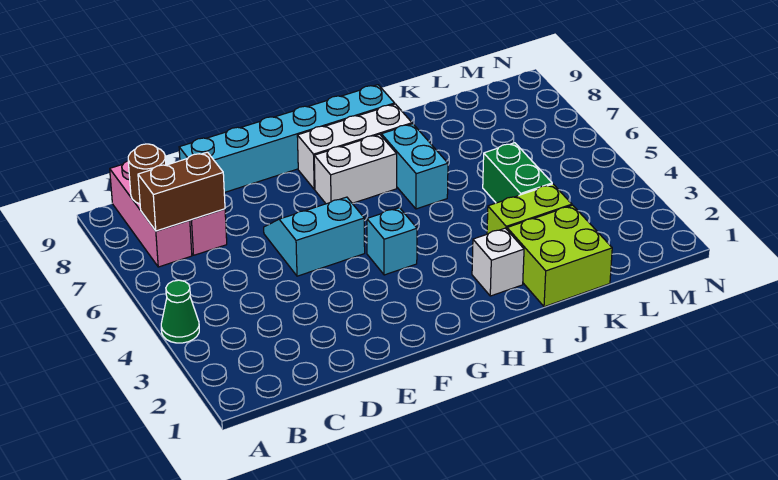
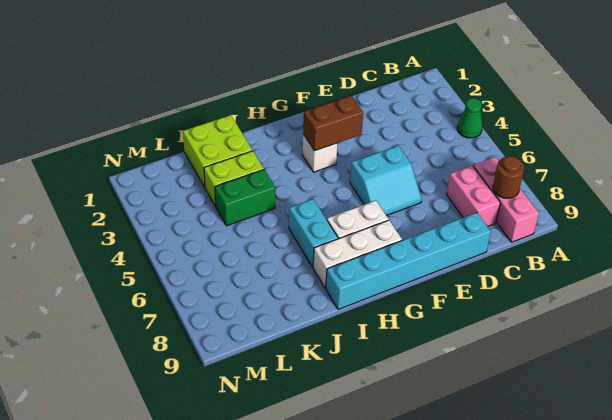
brown brick B7:C7 level 2 -> brown brick F3:G3 level 2
cyan brick G4 level 1 -> none
white brick I2 level 1 -> white brick G3 level 1
green brick K4:K5 level 1 -> green brick J4:K4 level 1

